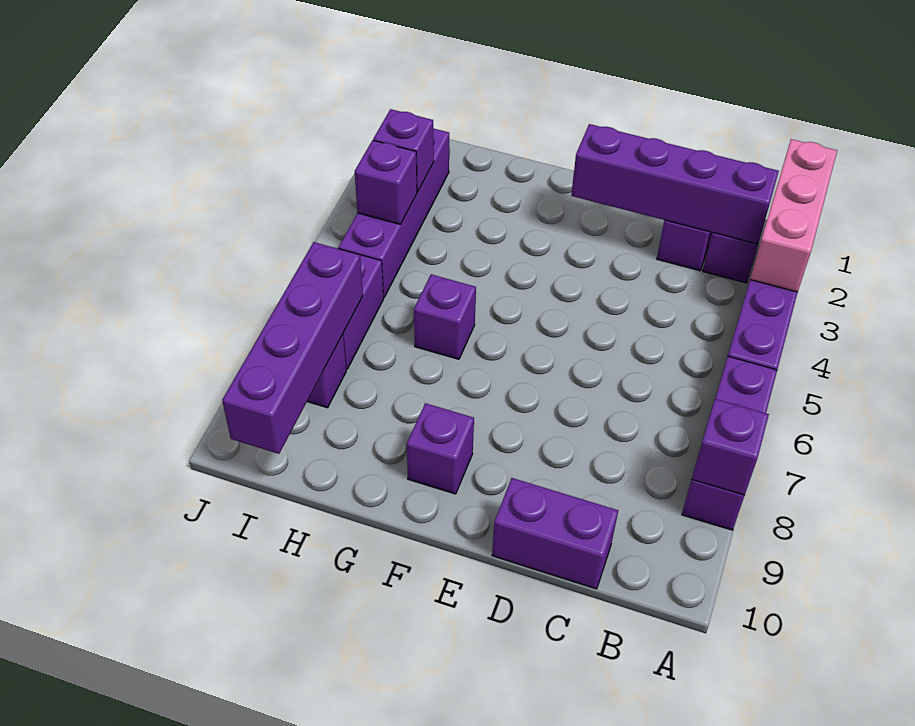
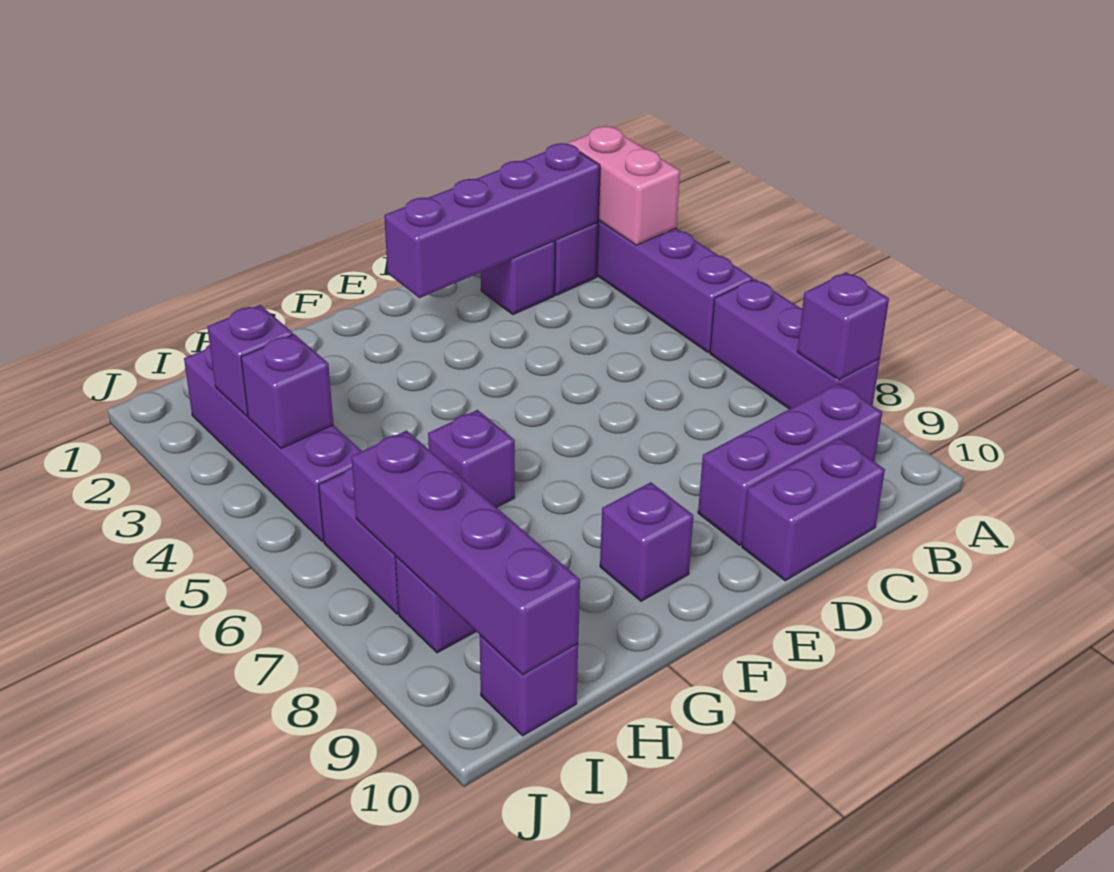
pink brick A1:A3 level 2 -> pink brick A2:A3 level 2
none -> purple brick B9:D9 level 1
none -> purple brick I10 level 1

